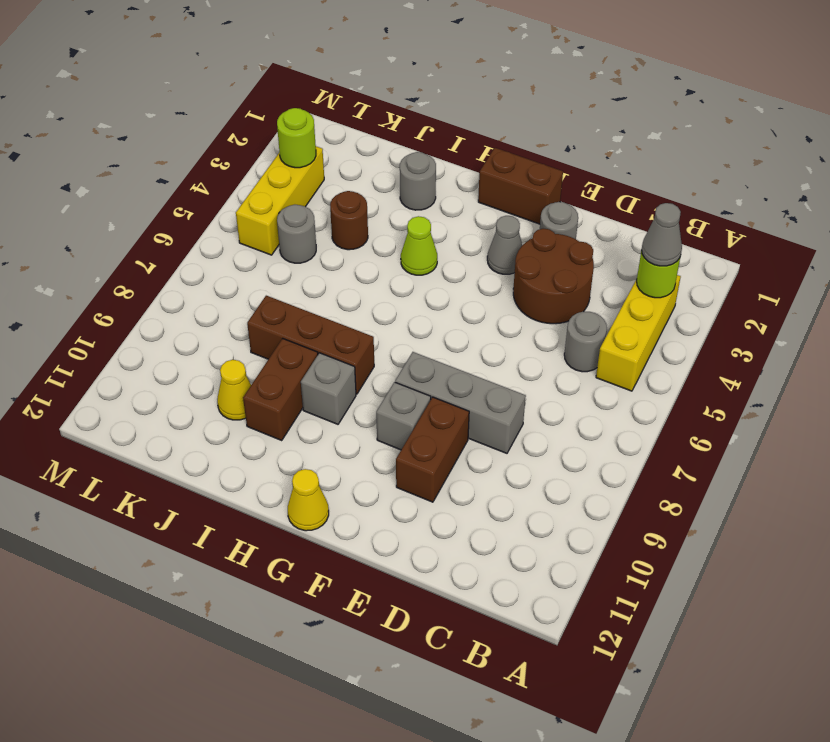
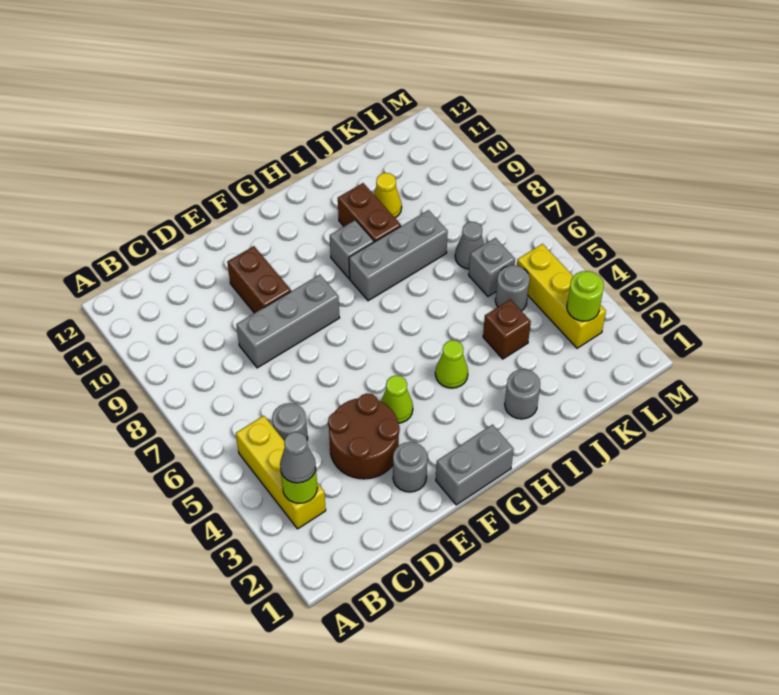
brown brick F1:G1 level 1 -> grey brick F1:G1 level 1
grey cone F3 level 1 -> grey cone K7 level 1
none -> lime cone F4 level 1
grey brick F9 level 1 -> grey brick K6 level 1
yellow cone G12 level 1 -> none
brown brick H8:J8 level 1 -> grey brick H8:J8 level 1
brown round brick J4 level 1 -> brown brick J4 level 1

